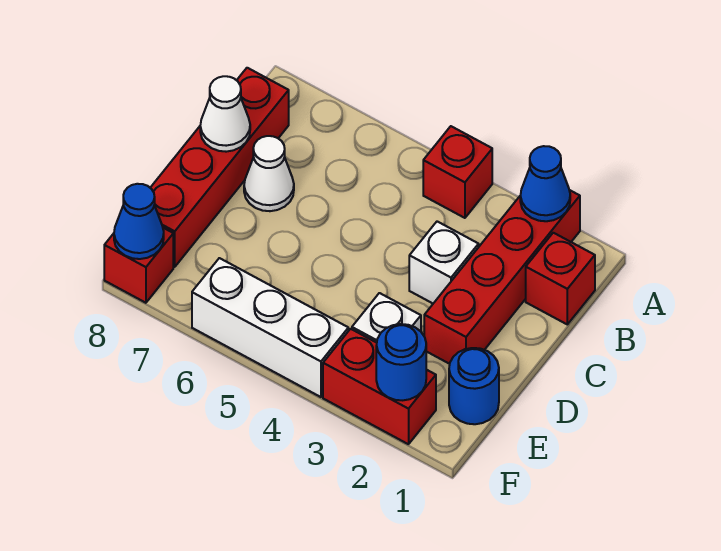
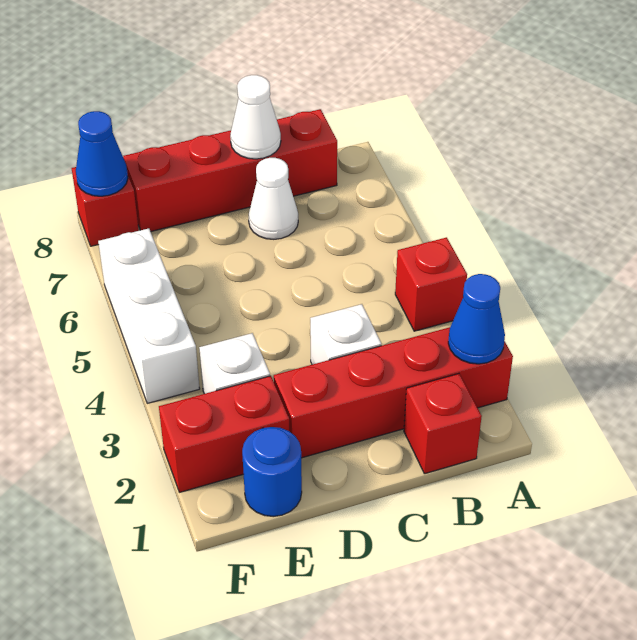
red brick F2:F3 level 1 -> red brick E2:F2 level 1
blue round brick F2 level 2 -> none

